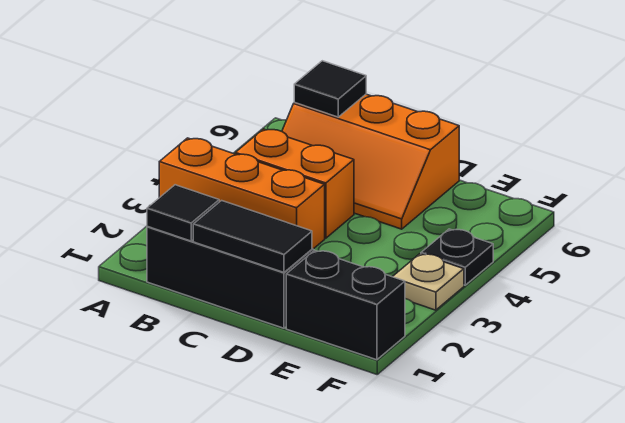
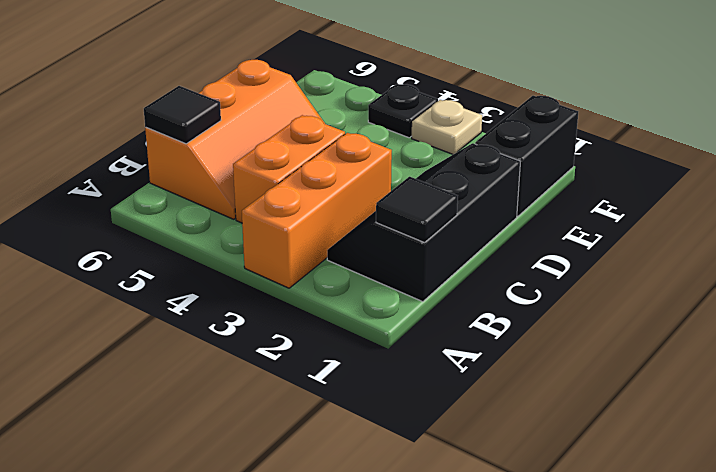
black tile C1:D1 level 2 -> none

